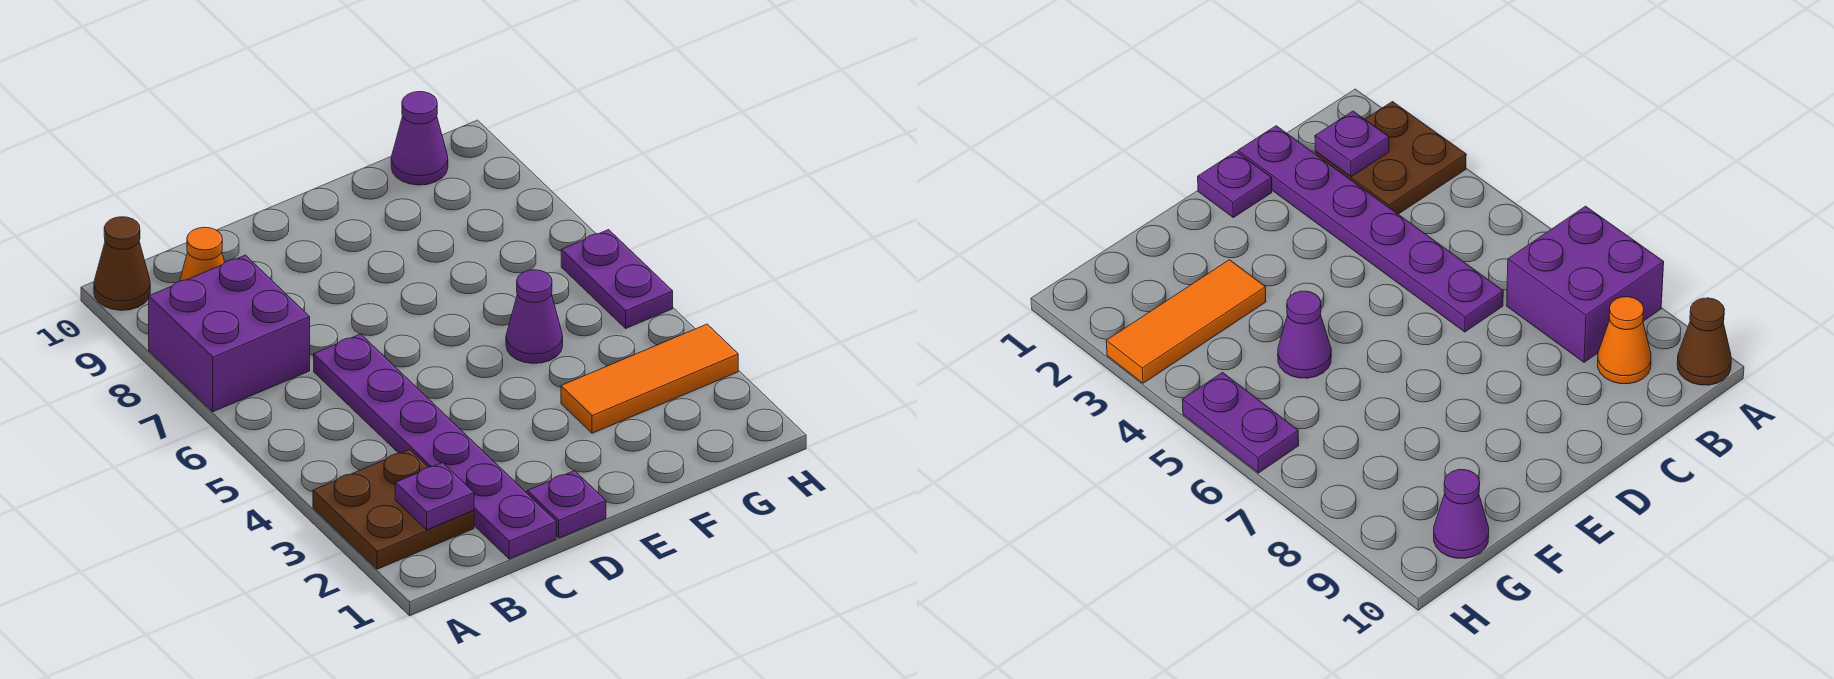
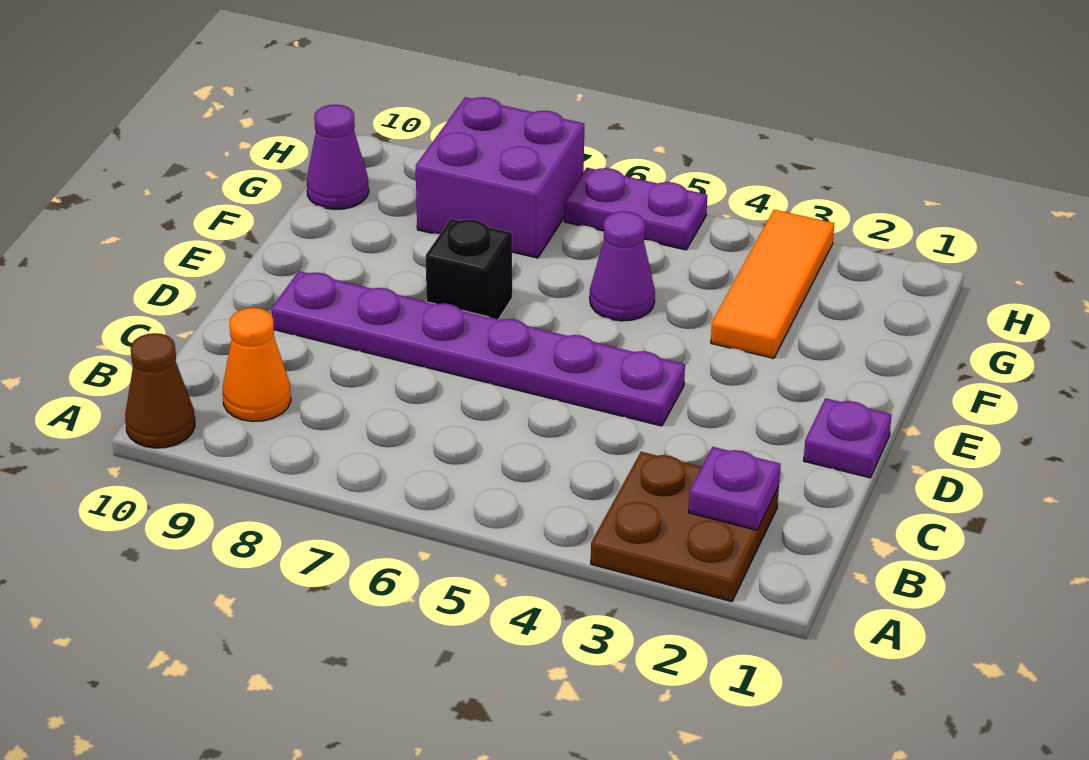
purple brick A7:B8 level 1 -> purple brick G7:H8 level 1
purple plate C1:C6 level 1 -> purple plate D4:D9 level 1
none -> black brick E7 level 1

